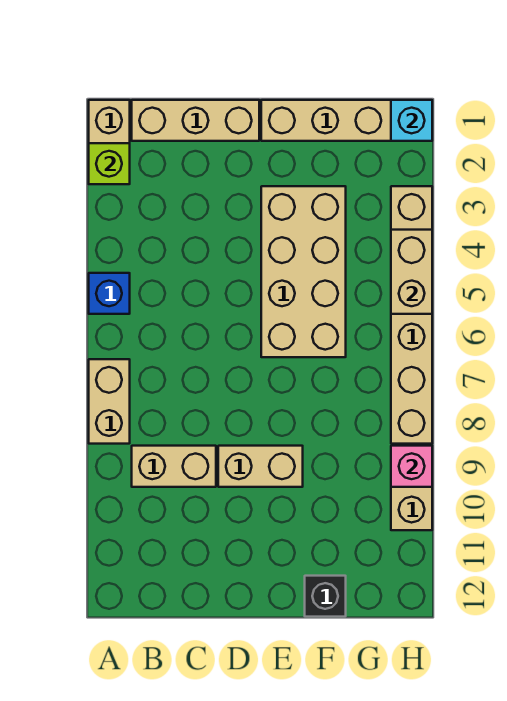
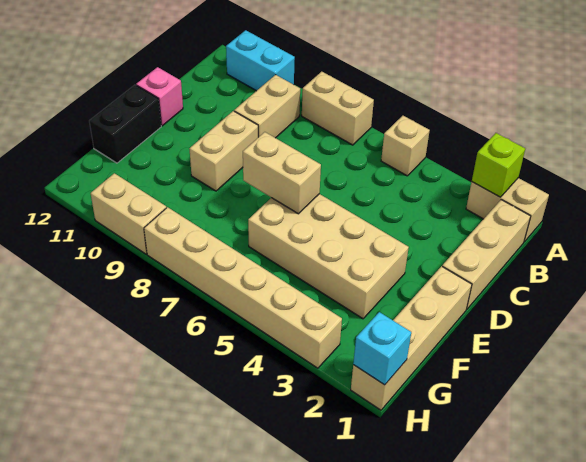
blue brick A5 level 1 -> tan brick A5 level 1
none -> cyan brick A10:A11 level 1
black brick F12 level 1 -> black brick E12:F12 level 1
tan brick H4:H5 level 2 -> tan brick E6:E7 level 2
pink brick H9 level 2 -> pink brick D12 level 1

